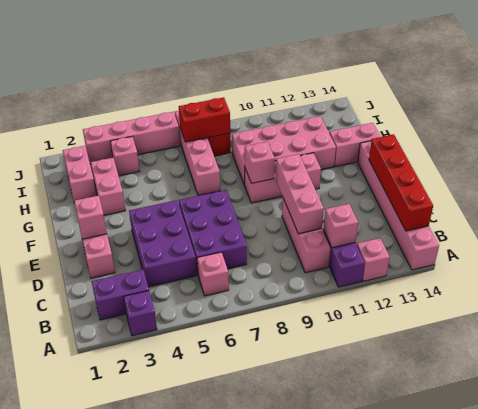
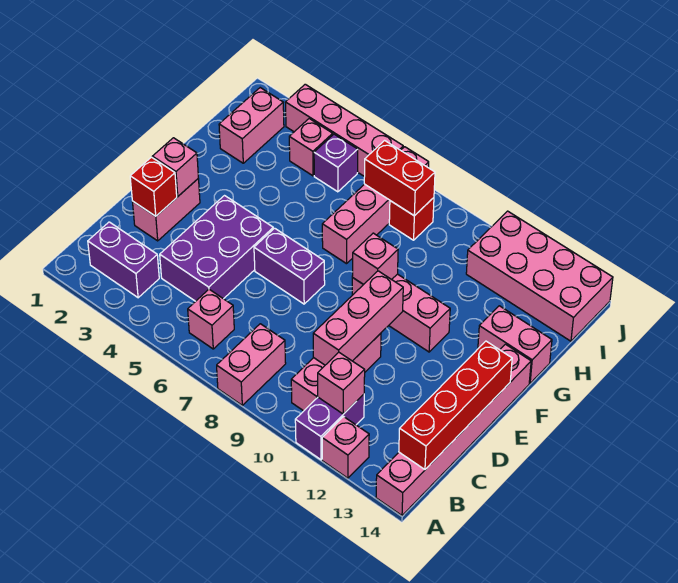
purple brick A3 level 1 -> purple brick I5 level 1
purple brick C6:E7 level 1 -> purple brick E6:E7 level 1
none -> red brick D2 level 2
pink brick G3:H3 level 1 -> pink brick A8:B8 level 1
pink brick G9:H12 level 1 -> pink brick I11:J14 level 1

